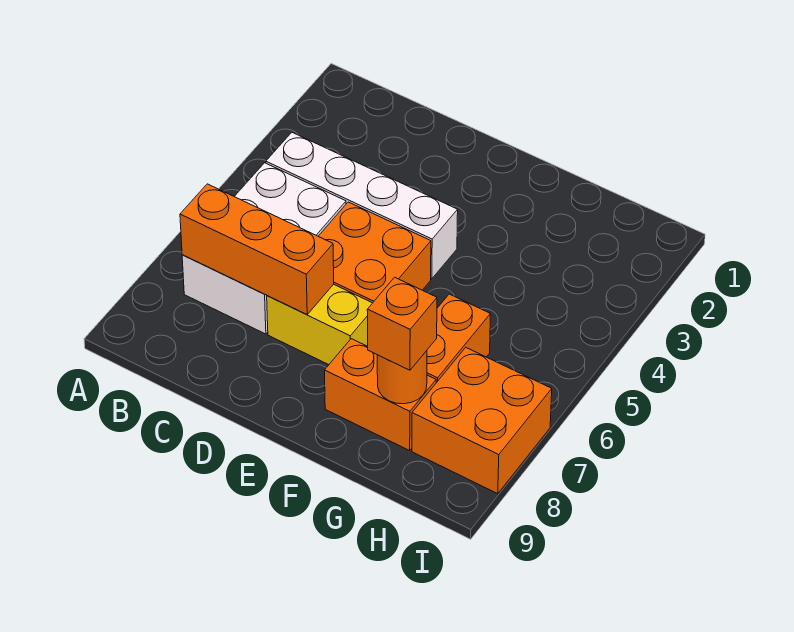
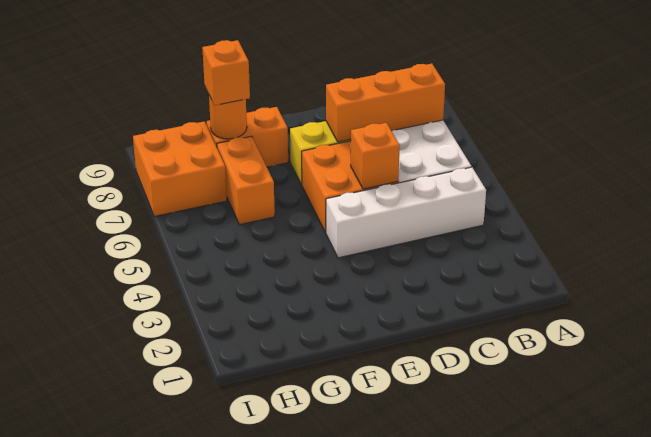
none -> orange brick D5 level 2

